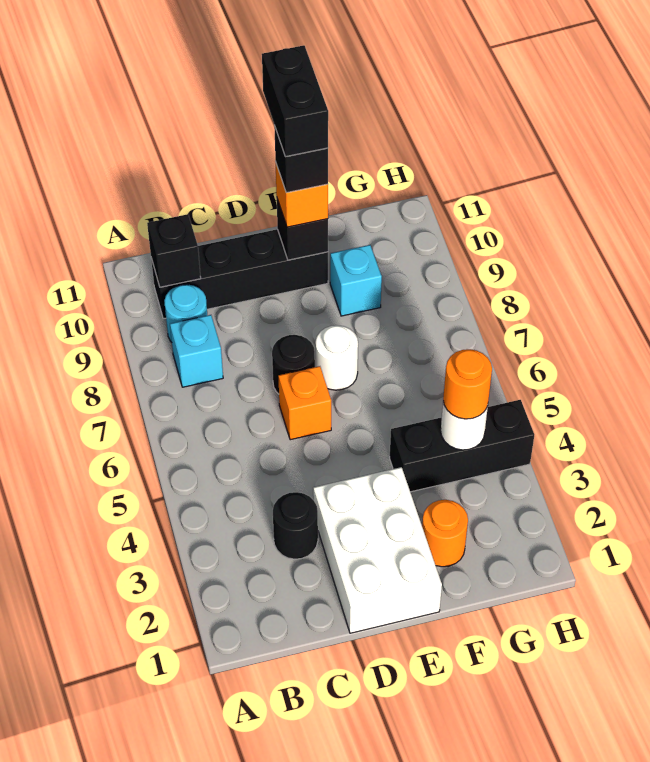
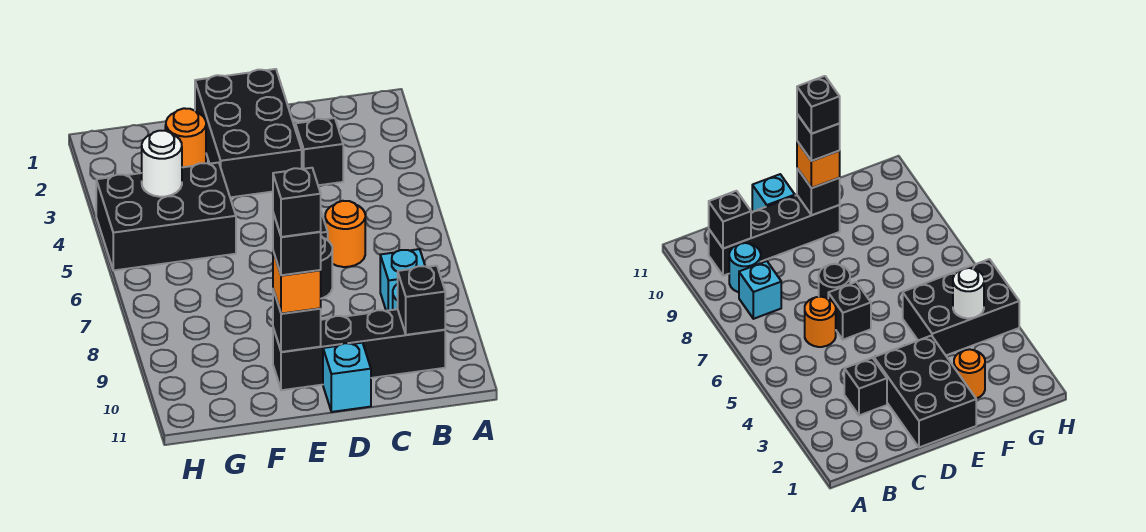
black round brick C3 level 1 -> black brick C3 level 1
white brick D1:E3 level 1 -> black brick D1:E3 level 1
orange brick D6 level 1 -> black brick D6 level 1
white round brick E7 level 1 -> none
black brick E10:E11 level 5 -> black brick E10 level 5
black brick F4:H4 level 1 -> black brick F4:H5 level 1
cyan brick F9 level 1 -> cyan brick D11 level 1
orange round brick G4 level 3 -> orange round brick C6 level 1

